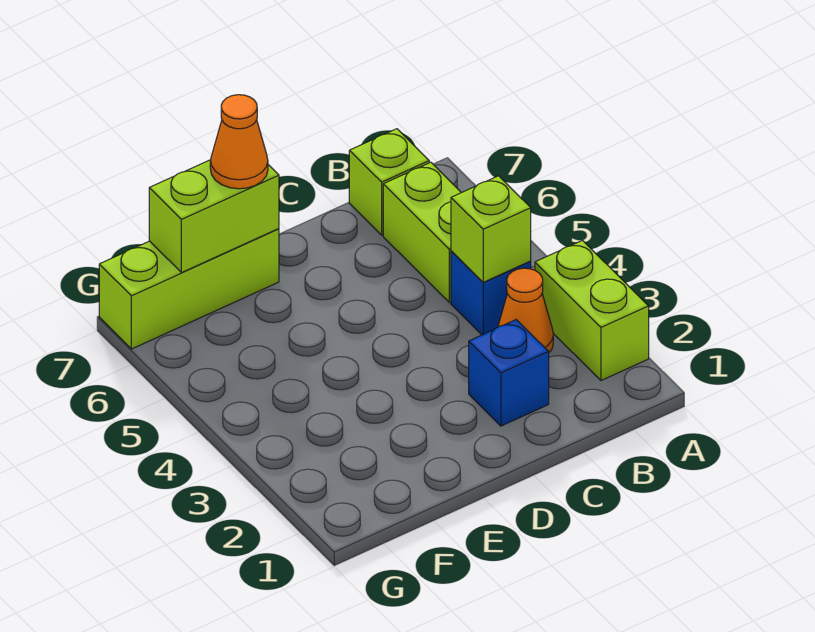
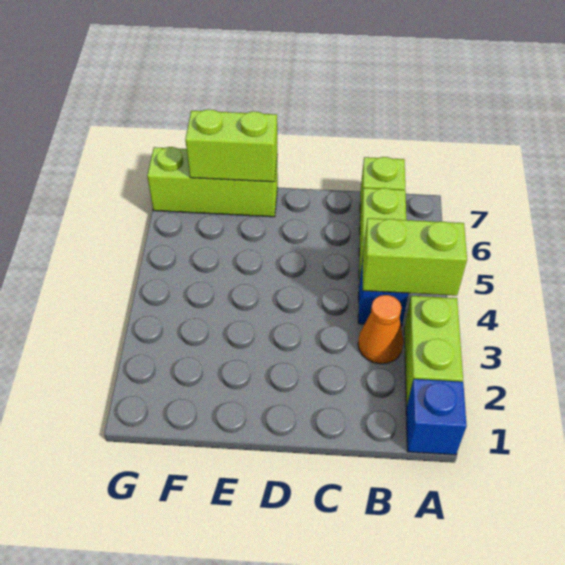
lime brick B4 level 2 -> lime brick A4:B4 level 2
blue brick C2 level 1 -> blue brick A1 level 1
orange cone E7 level 3 -> none

